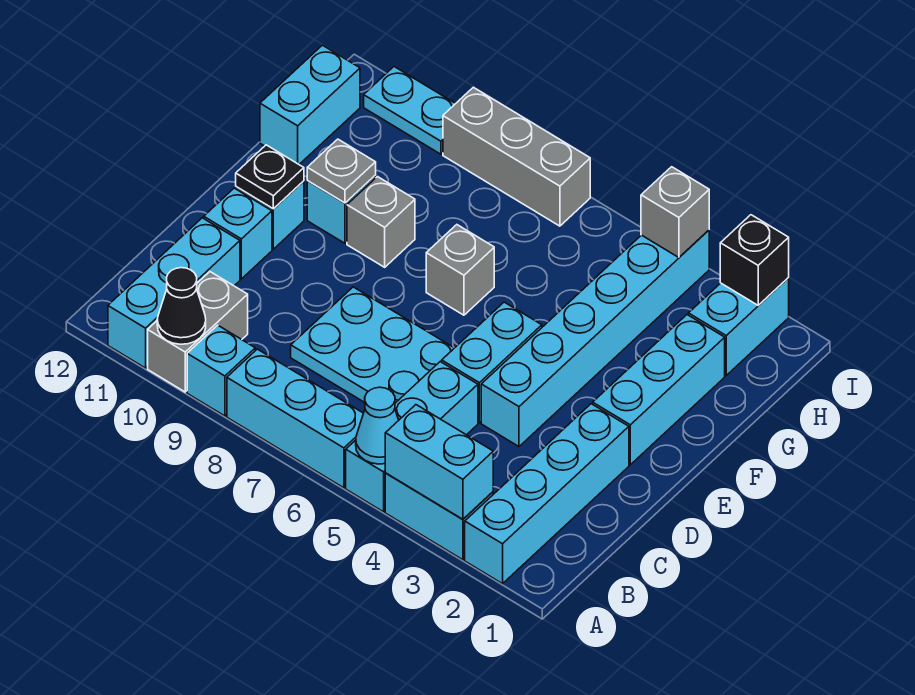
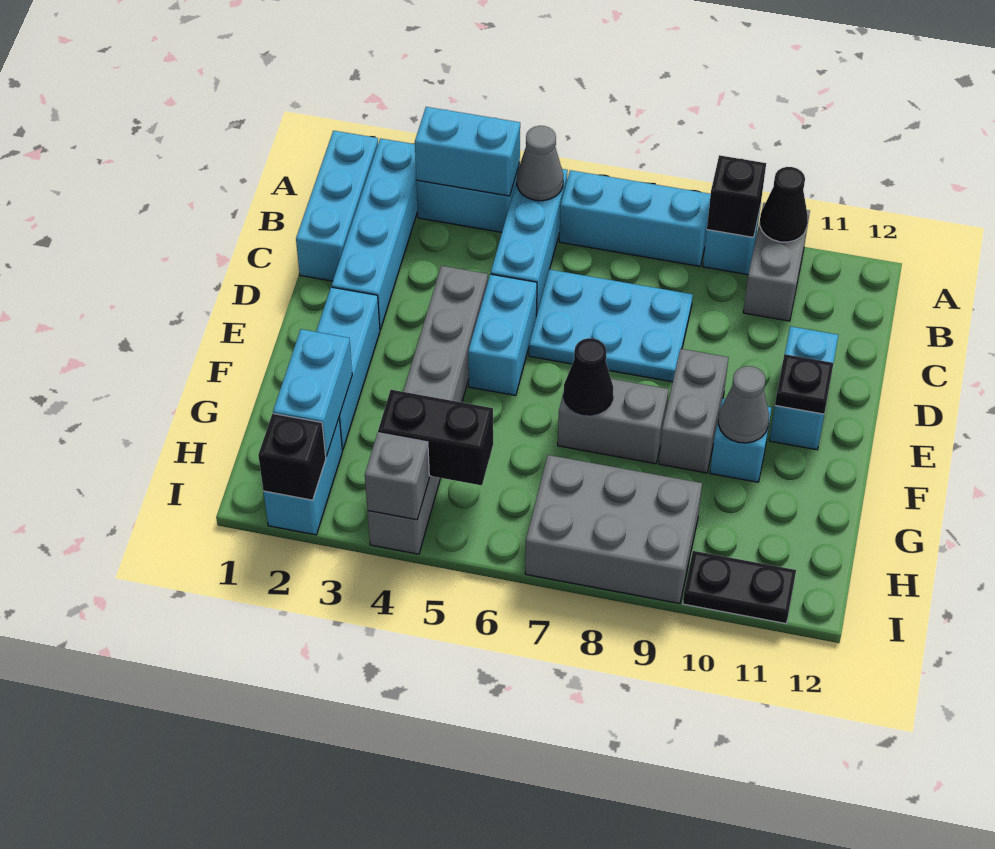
cyan cone A5 level 2 -> grey cone A5 level 2
none -> black brick A9 level 2
cyan brick A11:C11 level 1 -> cyan brick A1:C1 level 1
cyan brick D4:I4 level 1 -> grey brick D4:I4 level 1
grey brick F7 level 1 -> grey brick F7:F8 level 1
none -> black cone F7 level 2
grey brick F9 level 1 -> grey brick E9:F9 level 1
grey plate F10 level 2 -> grey cone F10 level 2
cyan brick G12:H12 level 1 -> cyan brick G2:H2 level 2
none -> black brick H4:H5 level 2
grey brick I7:I9 level 1 -> grey brick H7:I9 level 1
cyan plate I10:I11 level 1 -> black plate I10:I11 level 1

